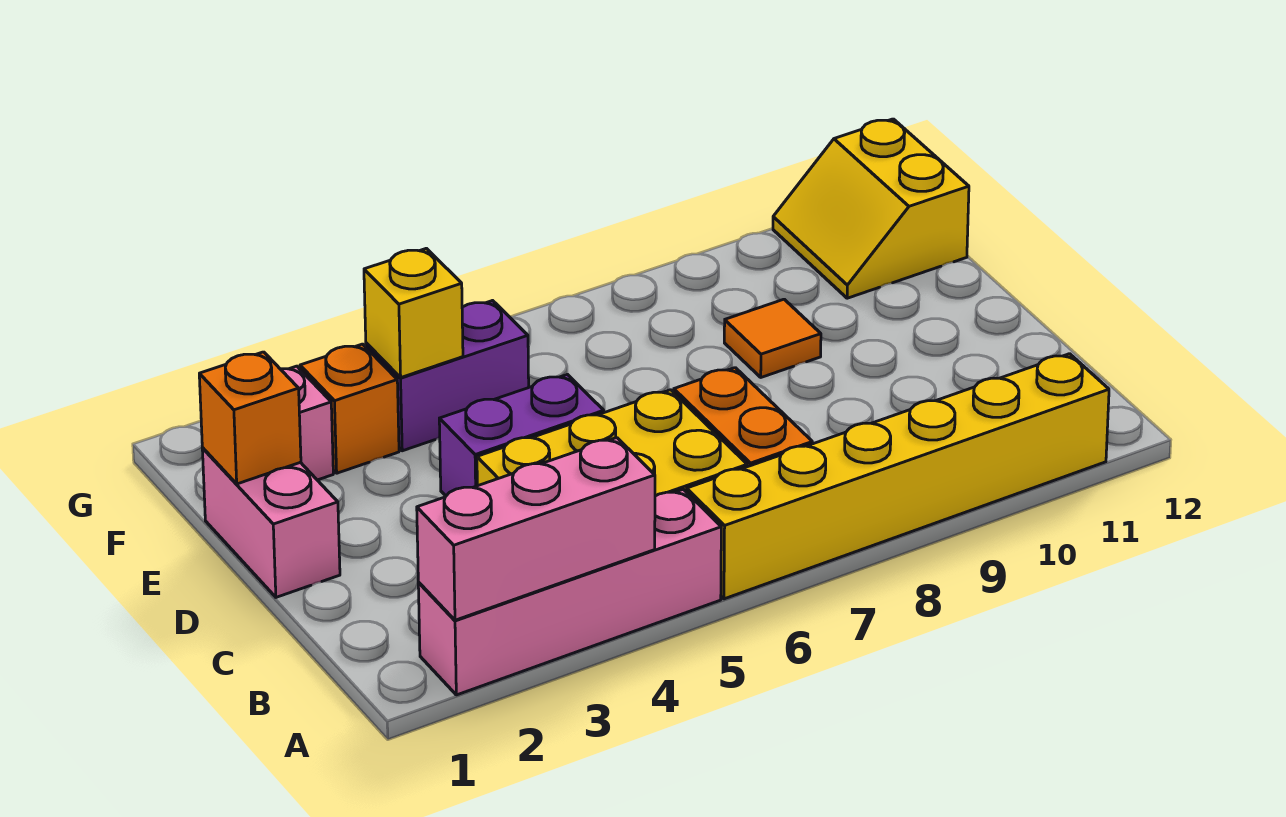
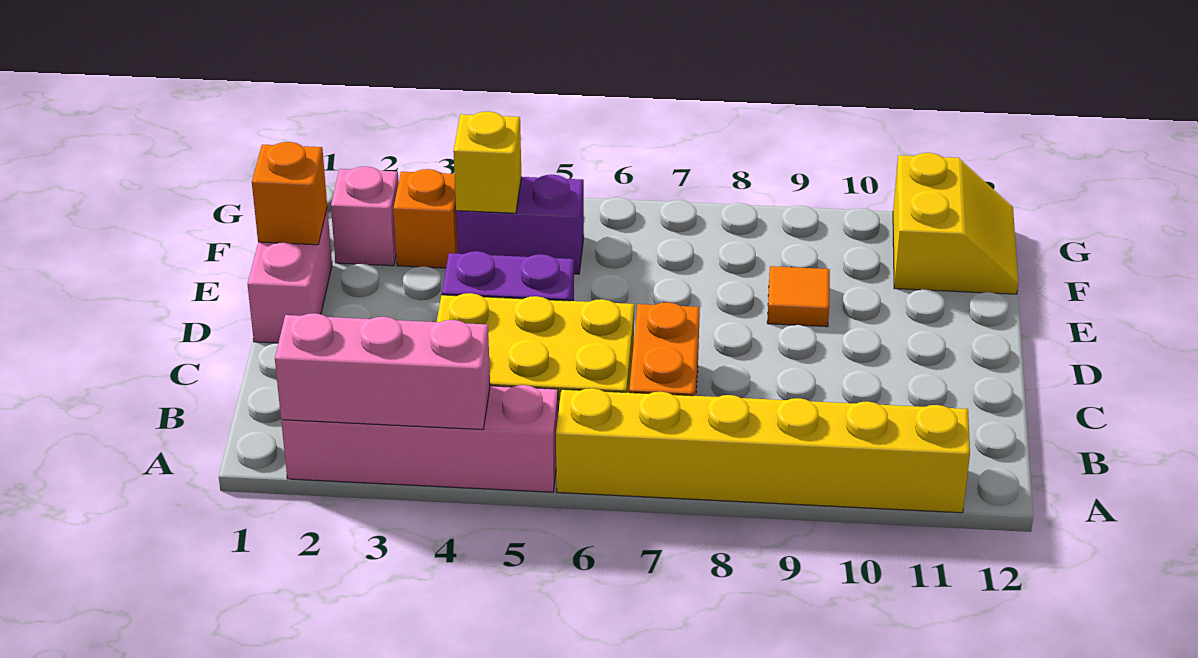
yellow slope F11:G12 level 1 top 12 -> yellow slope F11:G12 level 1 top 11

